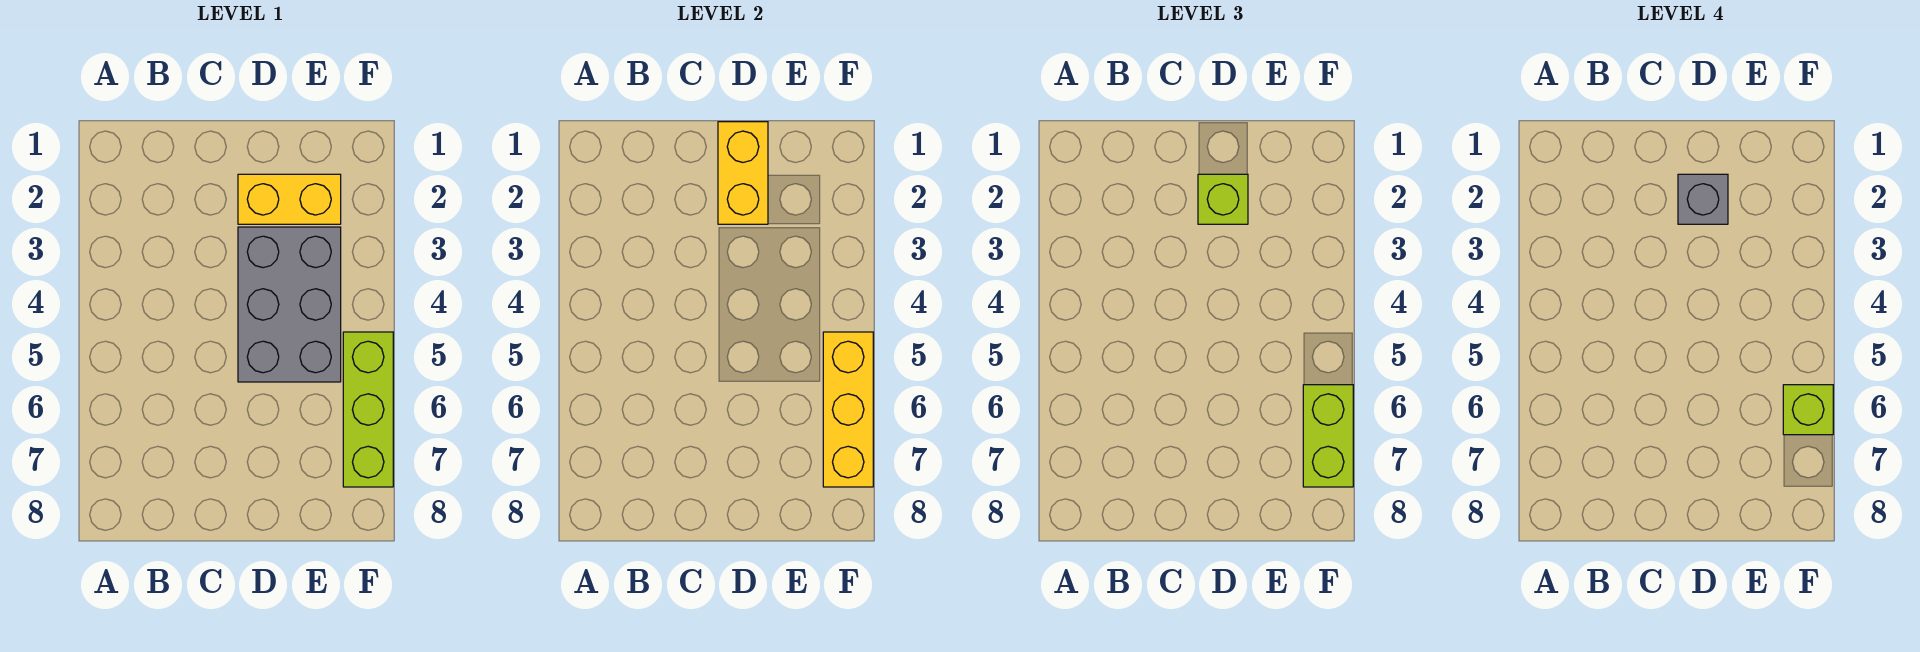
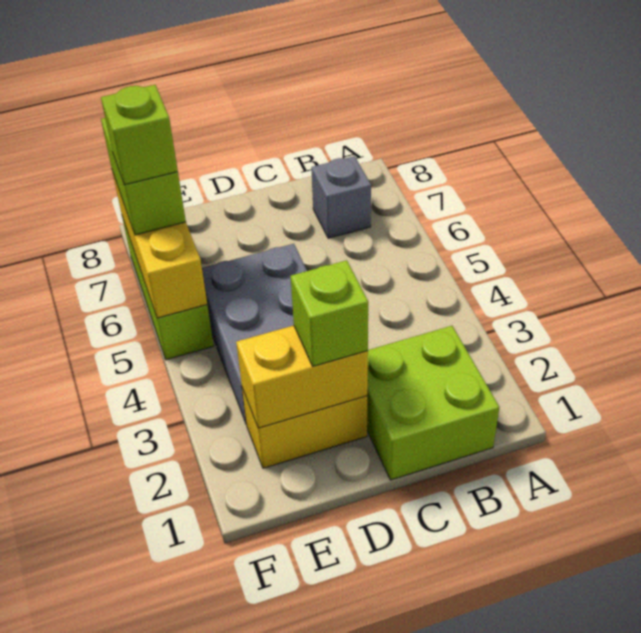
none -> lime brick B1:C2 level 1
yellow brick D1:D2 level 2 -> yellow brick D2:E2 level 2
grey brick D2 level 4 -> grey brick B7 level 1

